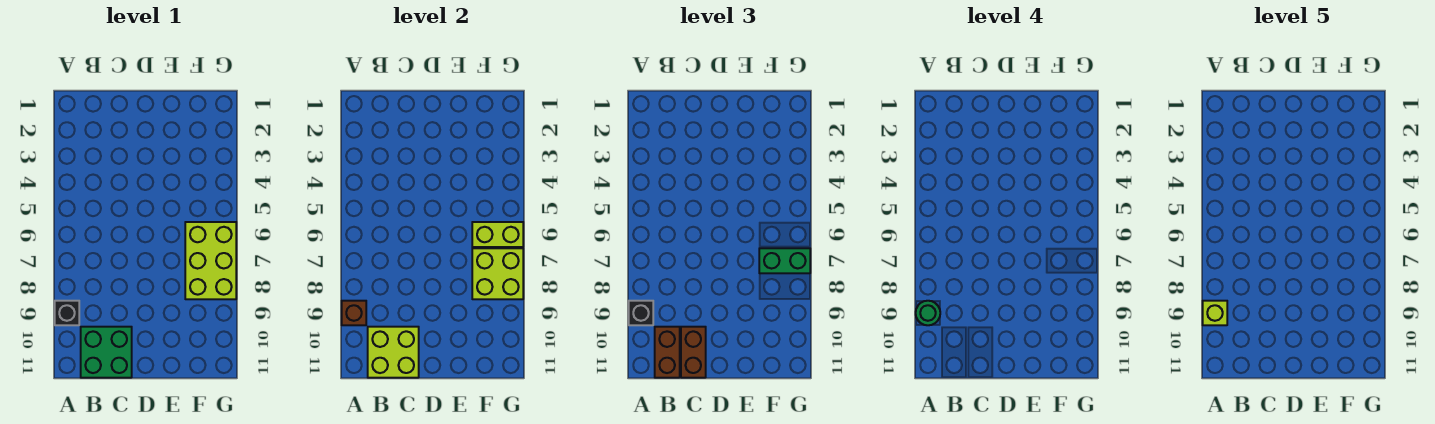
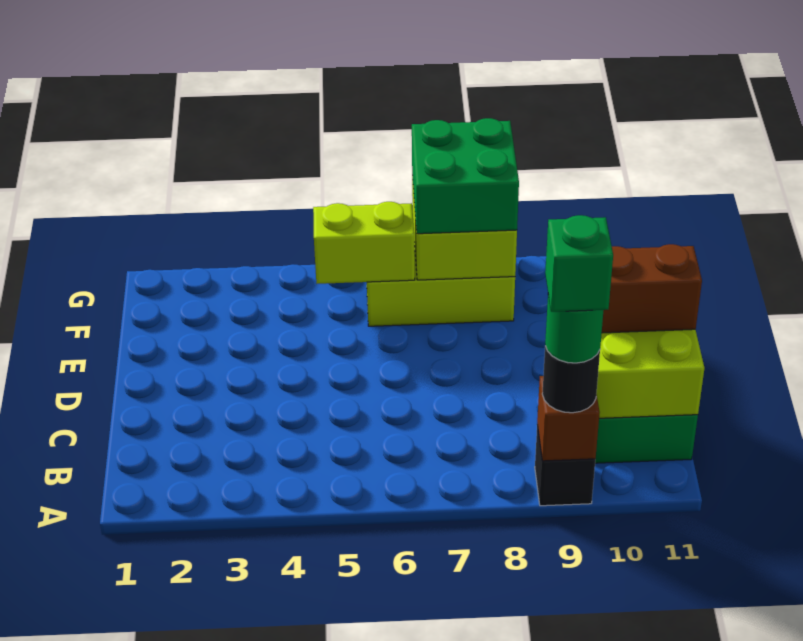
black brick A9 level 3 -> black round brick A9 level 3
lime brick A9 level 5 -> green brick A9 level 5
brown brick B10:B11 level 3 -> none
lime brick F6:G6 level 2 -> lime brick F5:F6 level 2
green brick F7:G7 level 3 -> green brick F7:G8 level 3

